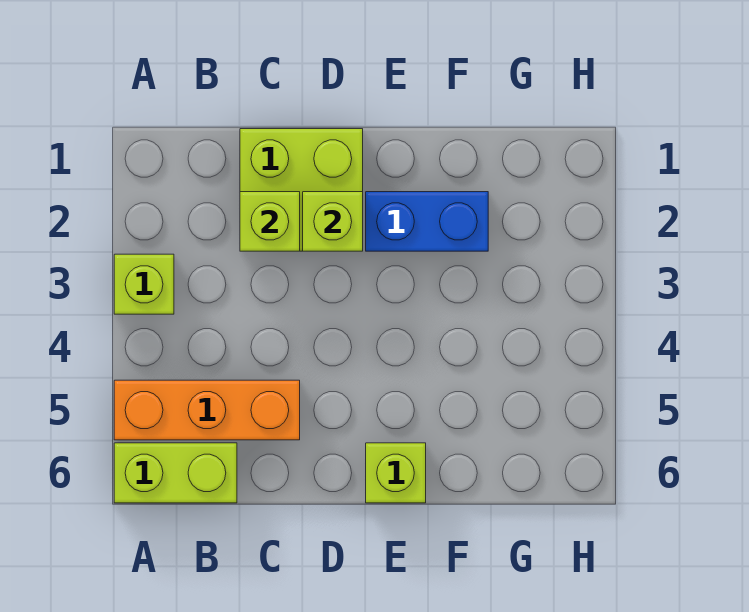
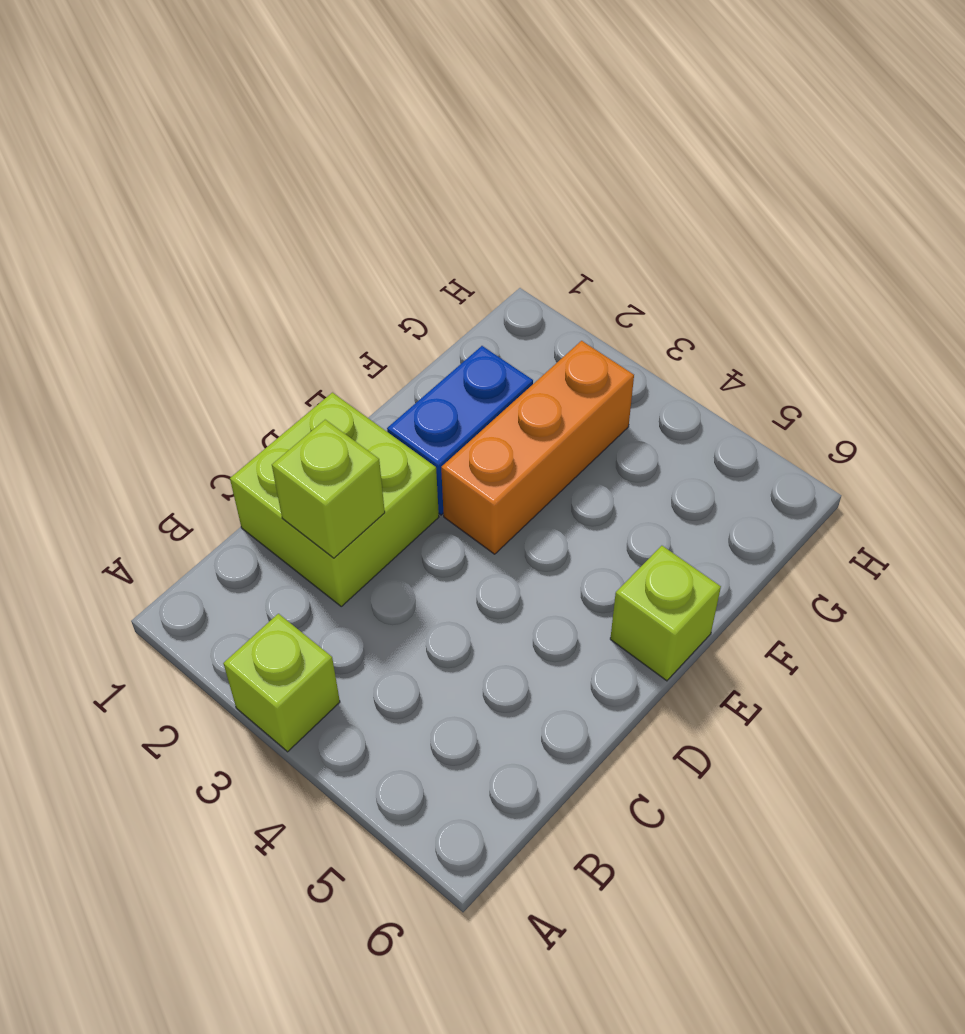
orange brick A5:C5 level 1 -> orange brick E3:G3 level 1
lime brick A6:B6 level 1 -> none
lime brick D2 level 2 -> none

